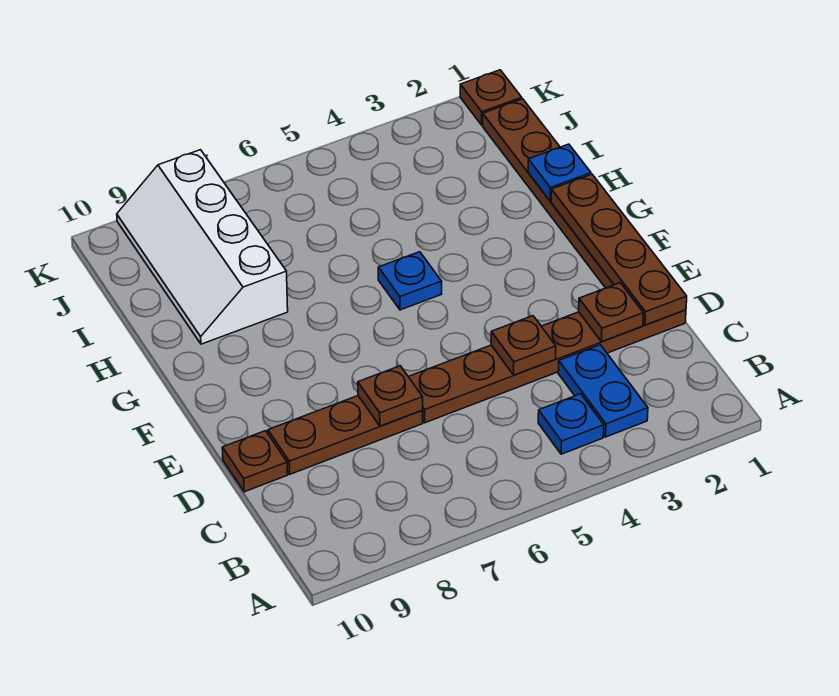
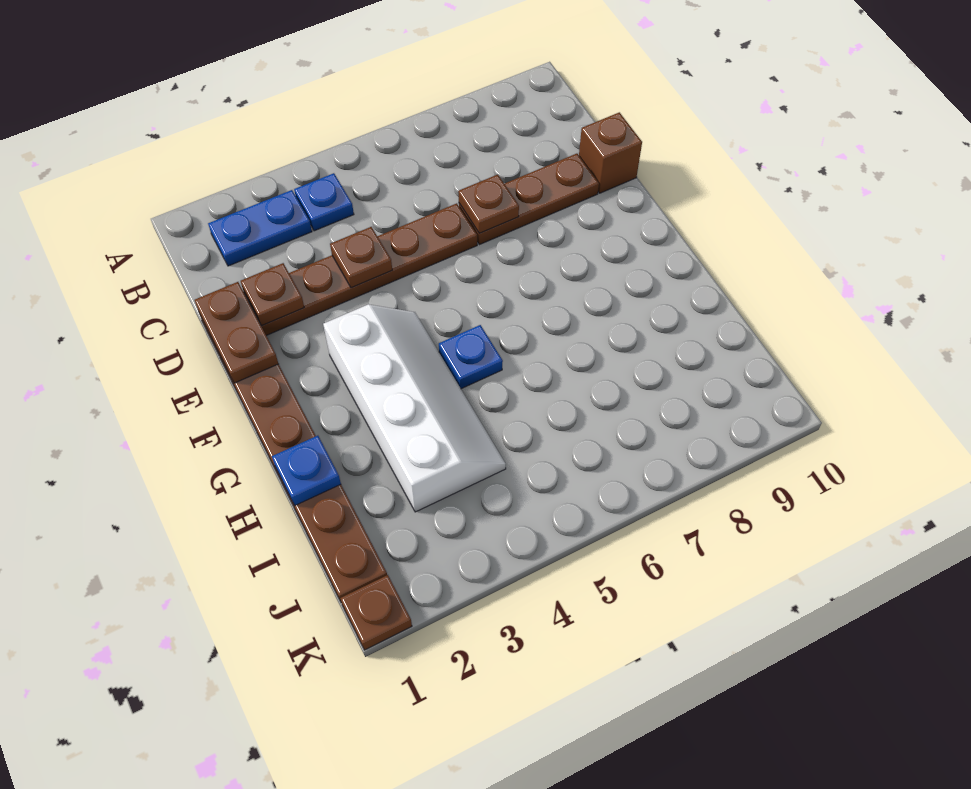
blue plate B3:C3 level 1 -> blue plate B2:B3 level 1
brown plate D1:G1 level 2 -> brown plate D1:E1 level 2
brown plate D10 level 1 -> brown brick D10 level 1
white slope H8:K9 level 1 top 8 -> white slope F3:I4 level 1 top 3

